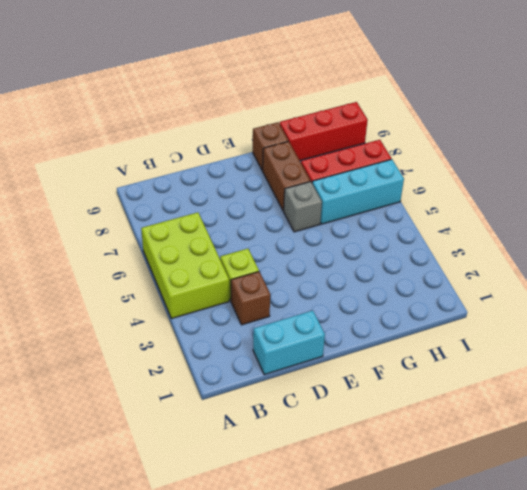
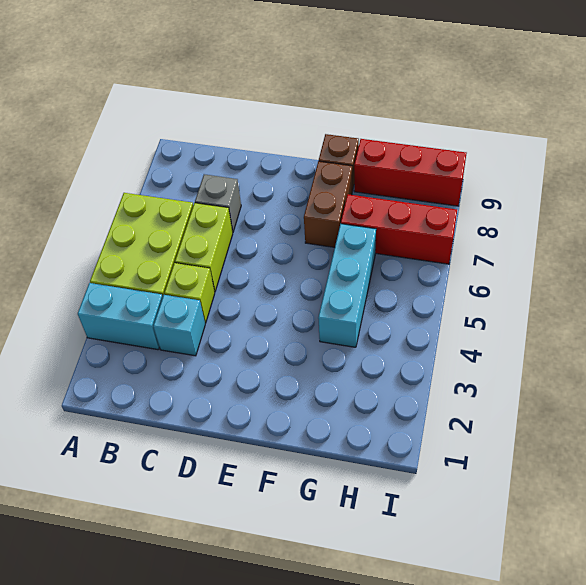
cyan brick C1:D1 level 1 -> cyan brick A3:B3 level 1
brown brick C3 level 1 -> cyan brick C3 level 1
none -> lime brick C5:C6 level 1
grey brick F6 level 1 -> grey brick C7 level 1
cyan brick G6:I6 level 1 -> cyan brick G4:G6 level 1

